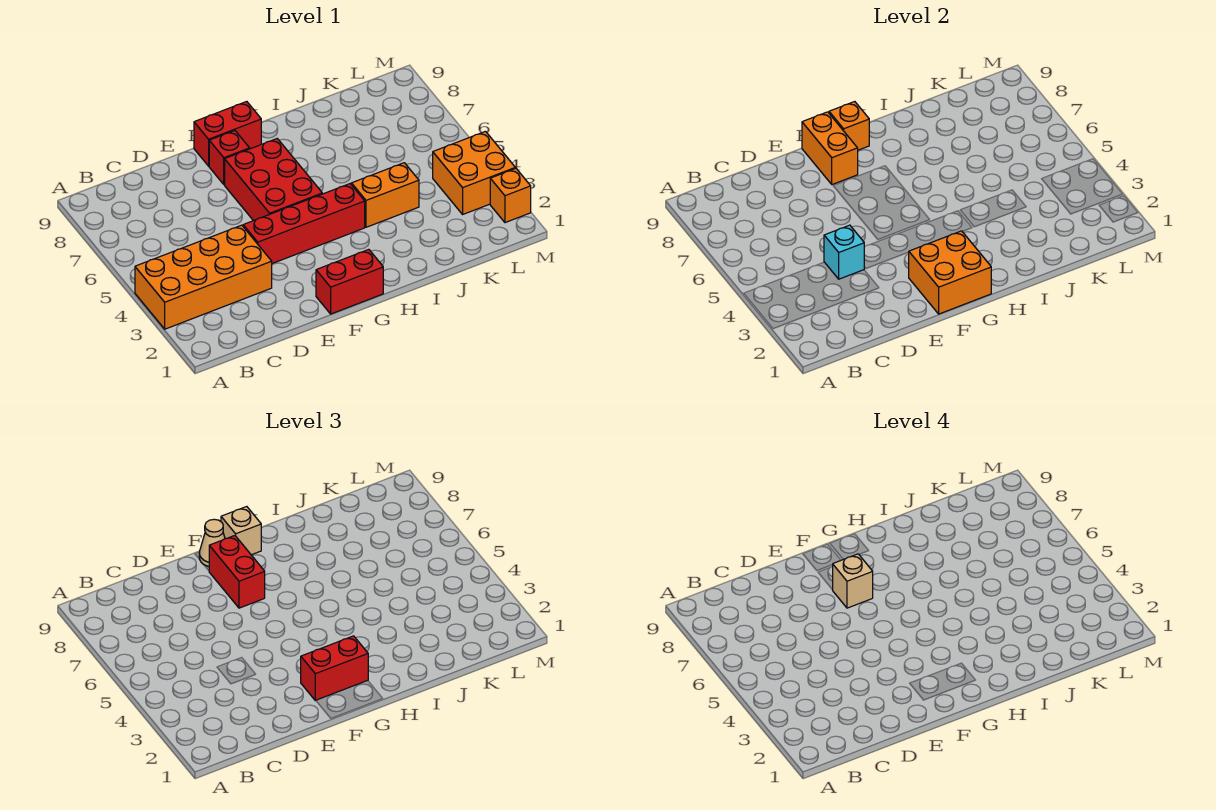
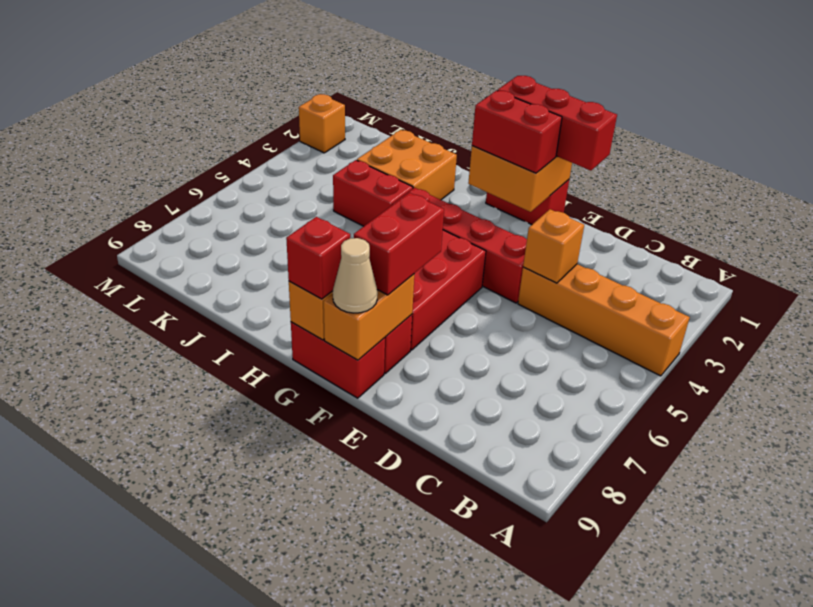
orange brick A3:D4 level 1 -> orange brick A4:D4 level 1
cyan brick D4 level 2 -> orange brick D4 level 2
none -> red brick E1:G1 level 3
tan brick F7 level 4 -> none
tan brick G9 level 3 -> red brick G9 level 3
orange brick I4:J4 level 1 -> red brick I4:J4 level 1
orange brick L3:M4 level 1 -> orange brick I2:J3 level 1

